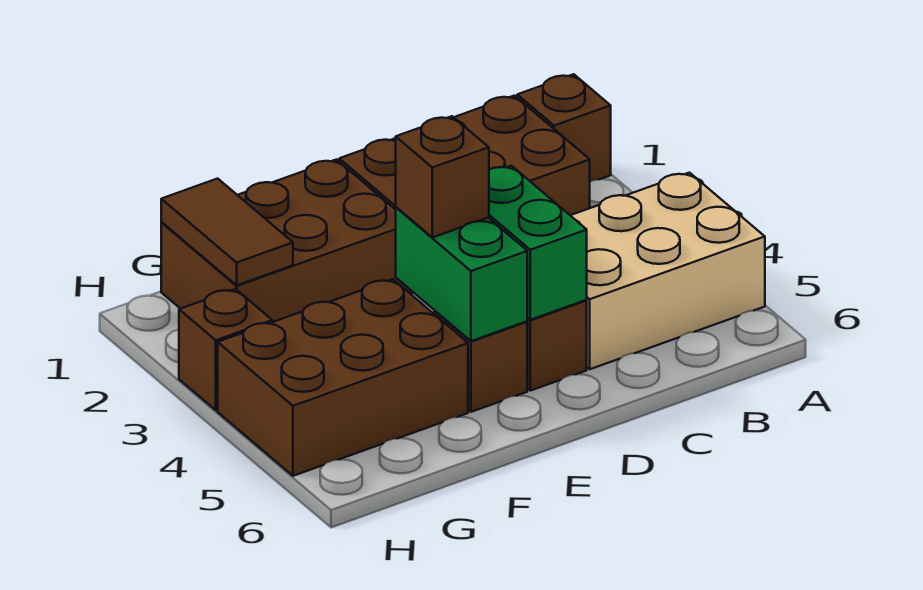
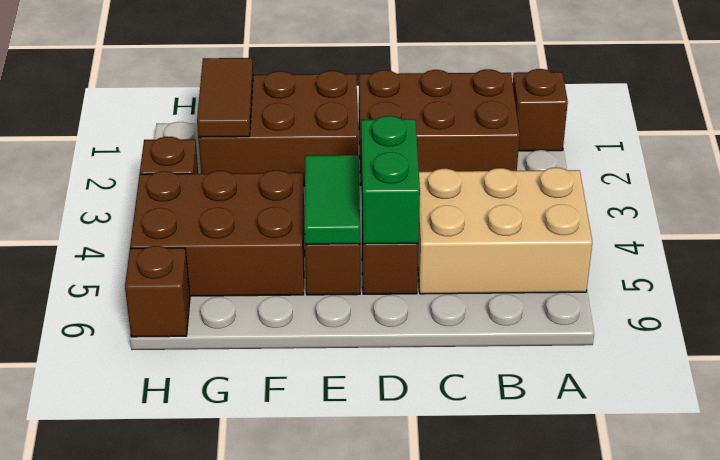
green brick E4:E5 level 2 -> green tile E4:E5 level 2
brown brick E4 level 3 -> brown brick H6 level 1

